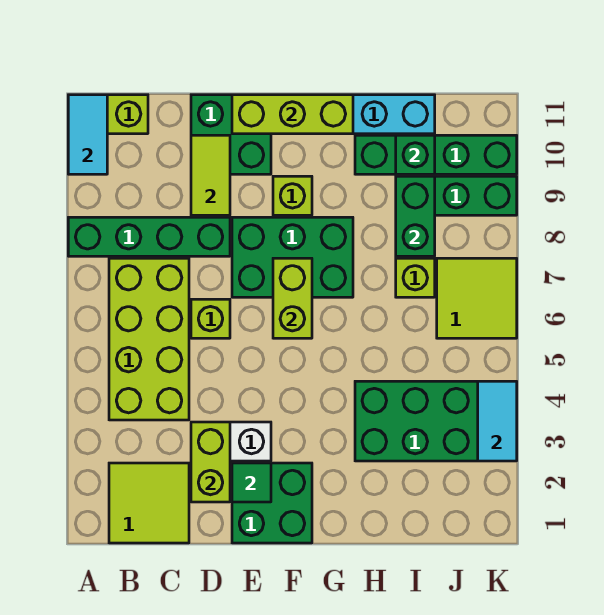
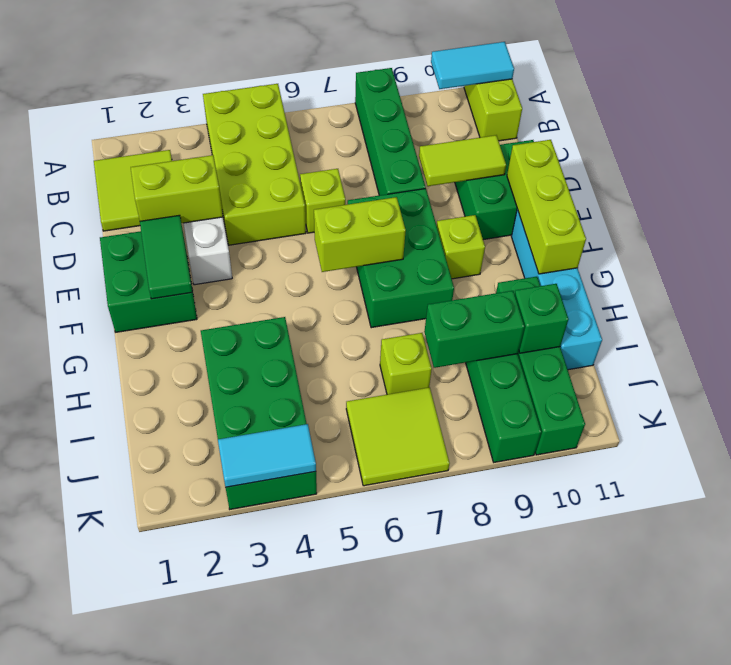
lime brick B4:C7 level 1 -> lime brick A4:D5 level 1
green tile E2 level 2 -> green tile E2:F2 level 2

